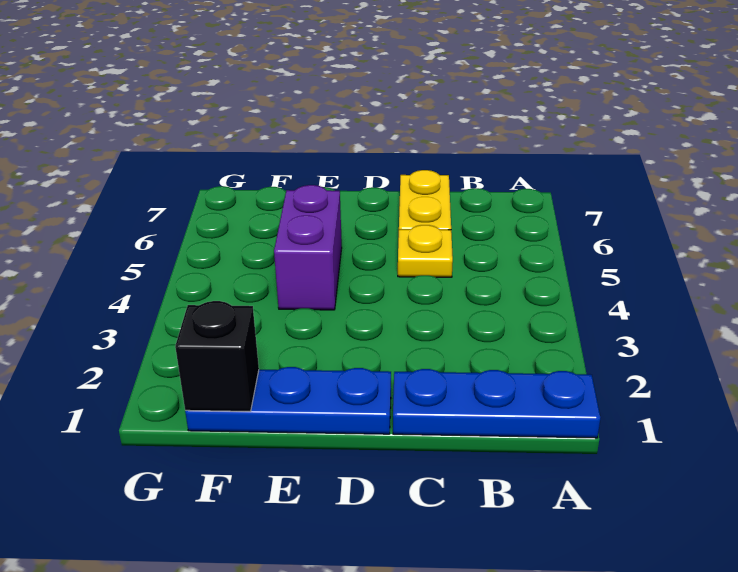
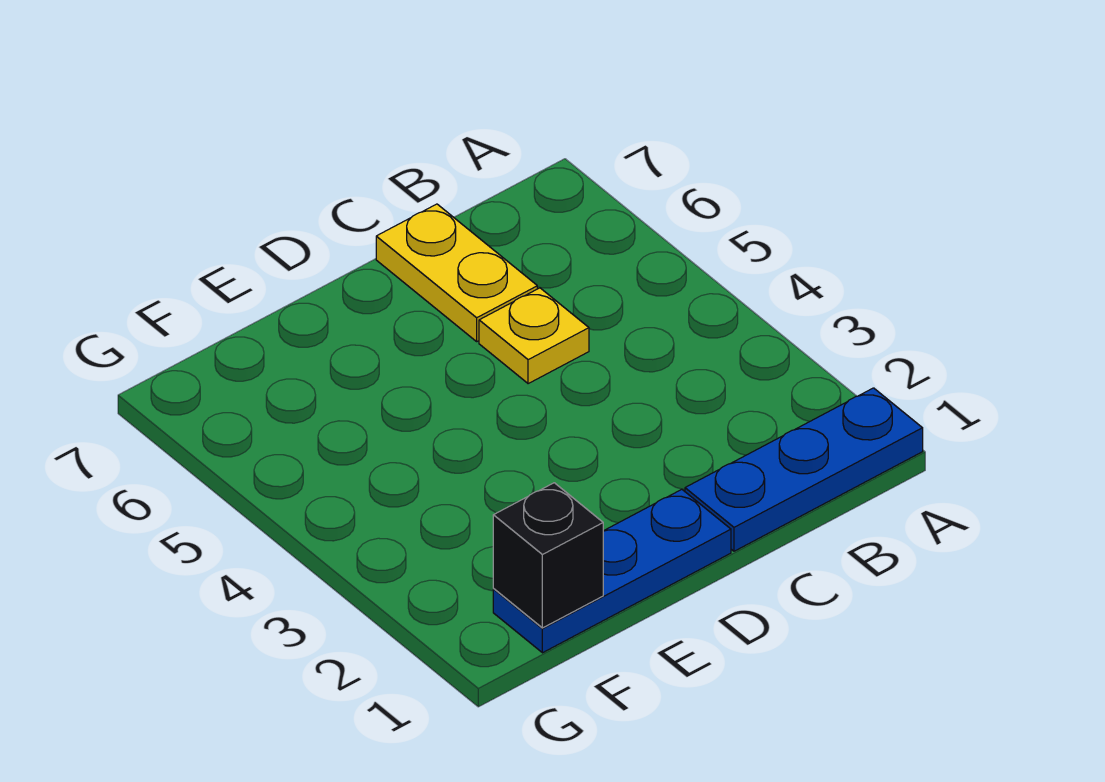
purple brick E4:E5 level 1 -> none

